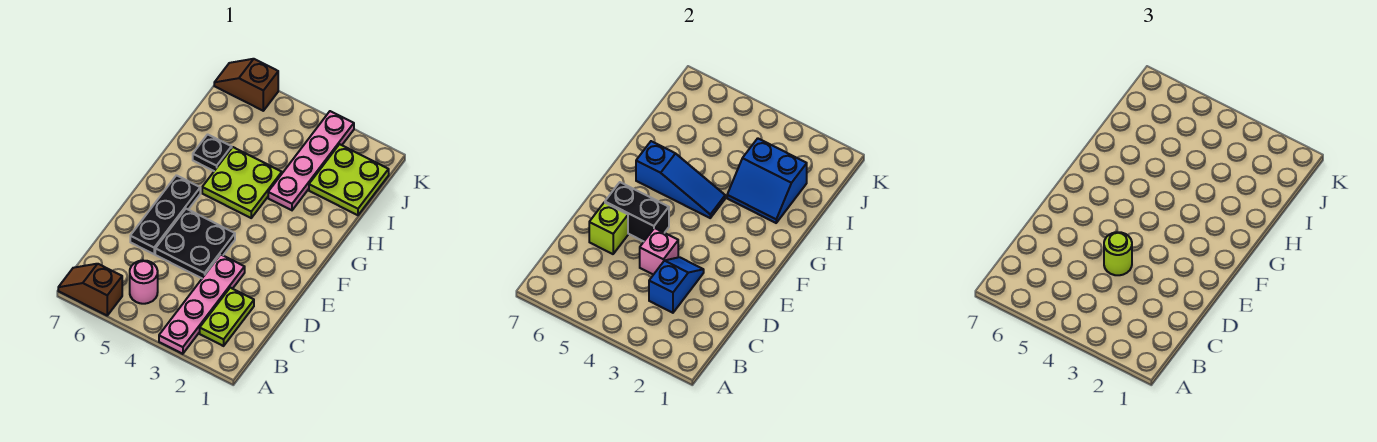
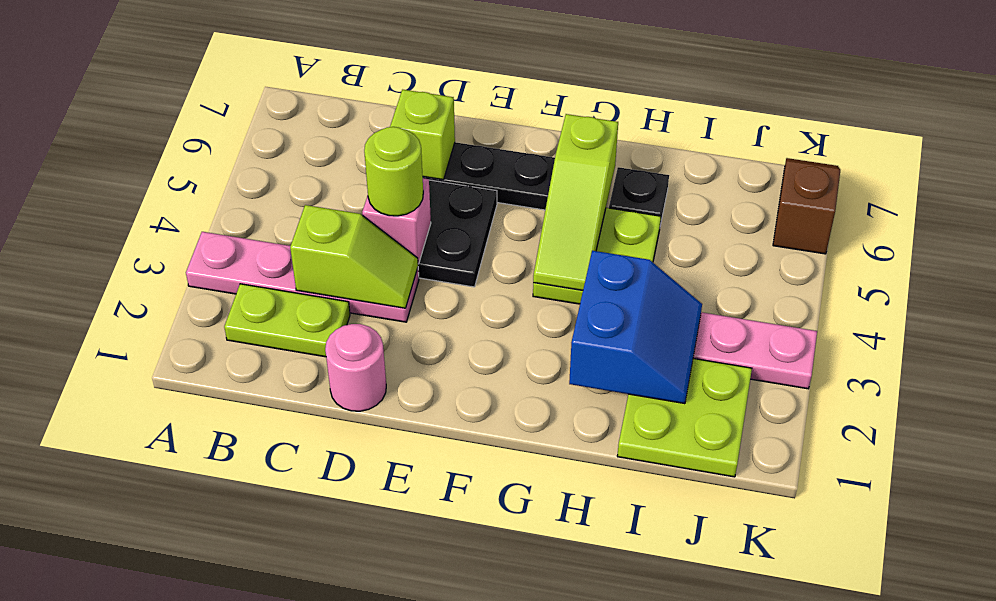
brown slope A6:A7 level 1 top 6 -> none
pink round brick B5 level 1 -> pink round brick D1 level 1
blue slope C3:D3 level 2 top C -> lime slope C3:D3 level 2 top C
black brick E5:E6 level 2 -> none
blue slope G4:G6 level 2 top 6 -> lime slope G4:G6 level 2 top 6
blue slope H2:I3 level 2 top I -> blue slope H2:I3 level 2 top H

